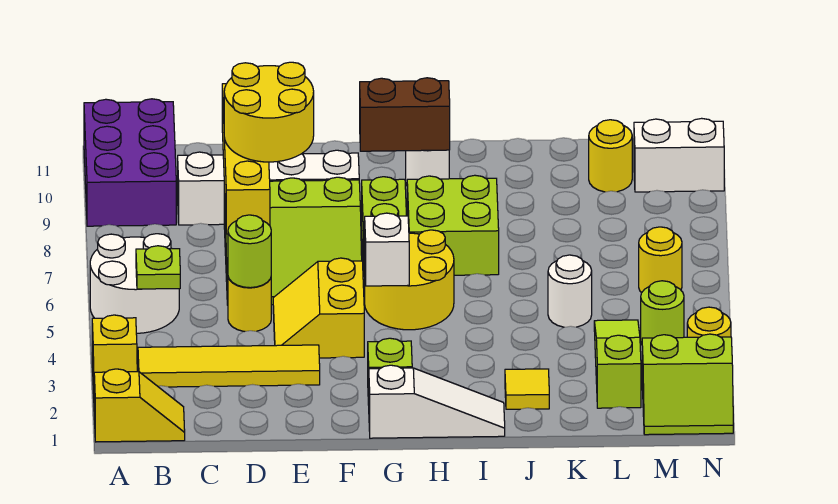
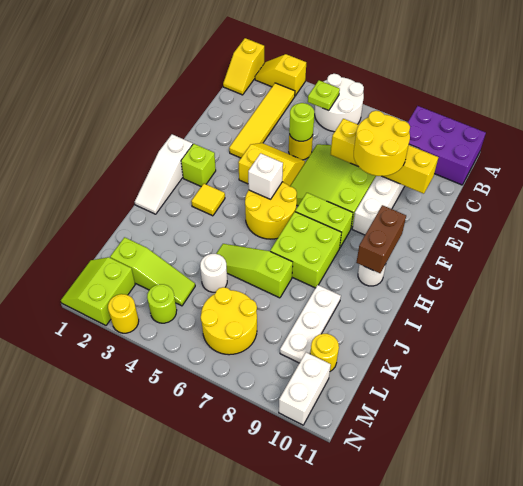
yellow tile J2 level 1 -> yellow tile H3 level 1
none -> lime slope J5:J7 level 1 top 7
none -> white plate J9:L9 level 1
yellow round brick M6 level 1 -> yellow round brick L6:M7 level 1

